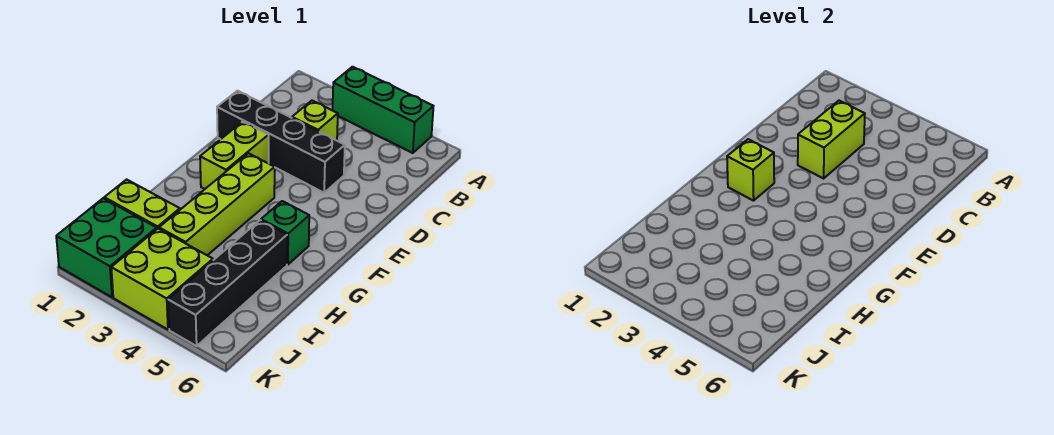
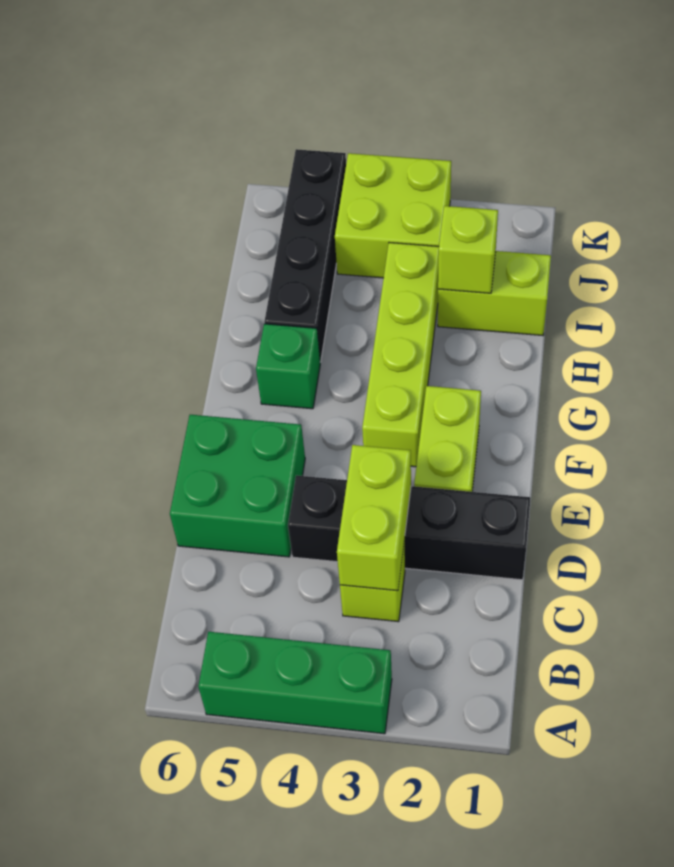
lime brick F2 level 2 -> lime brick I2 level 2
green brick J1:K2 level 1 -> green brick D5:E6 level 1

